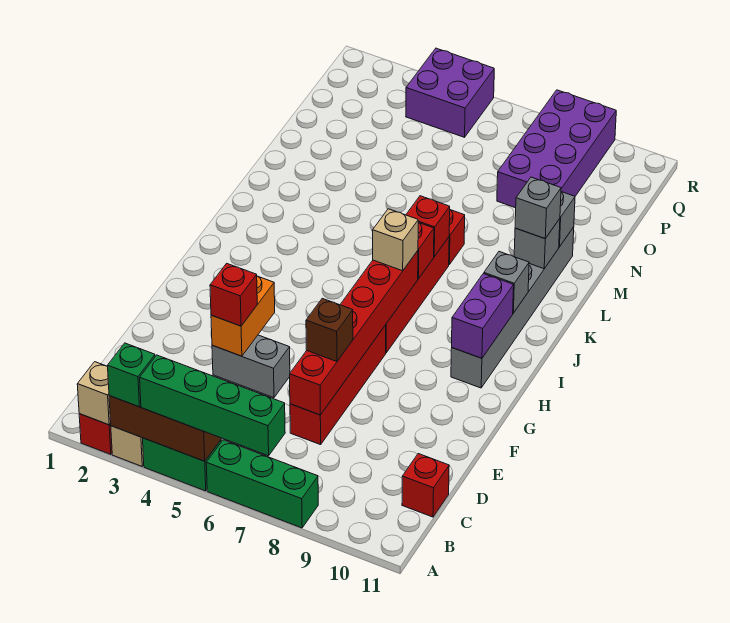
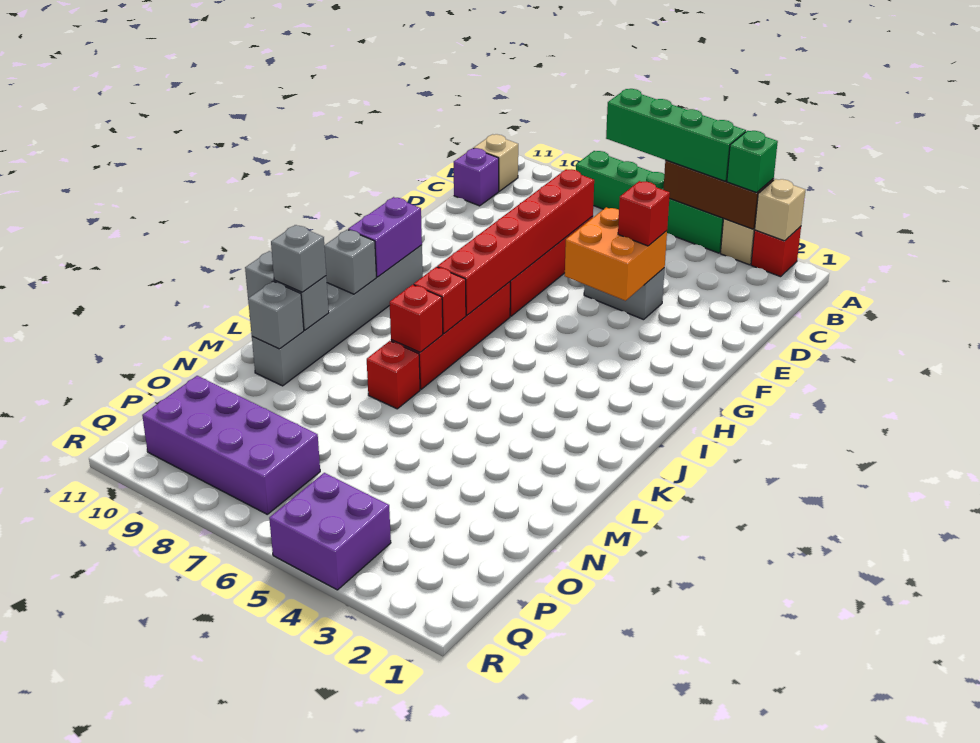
red brick C11 level 1 -> purple brick C11 level 1
orange brick E4:F4 level 2 -> orange brick E4:F5 level 2
brown brick E7 level 3 -> none
tan brick I7 level 3 -> tan brick B11 level 1
grey brick L10 level 2 -> grey brick L10:L11 level 2
purple brick O8:R9 level 1 -> purple brick P7:Q10 level 1

